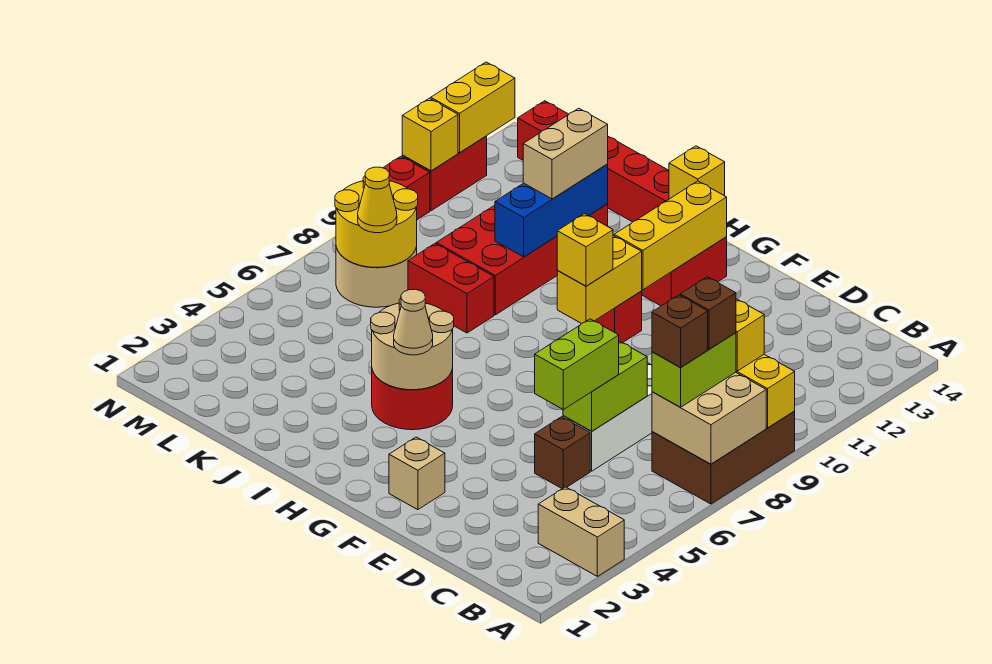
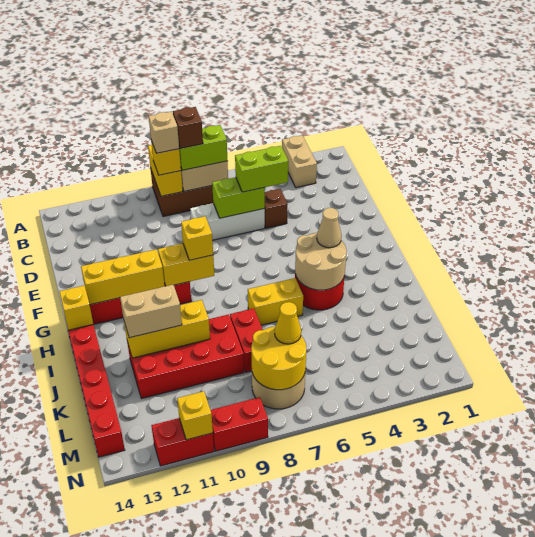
brown brick B7 level 4 -> none
tan brick F2 level 1 -> tan brick B9 level 4
blue brick J10:J12 level 2 -> yellow brick J10:J12 level 2
yellow brick N12:N13 level 2 -> yellow brick I6:I7 level 1

